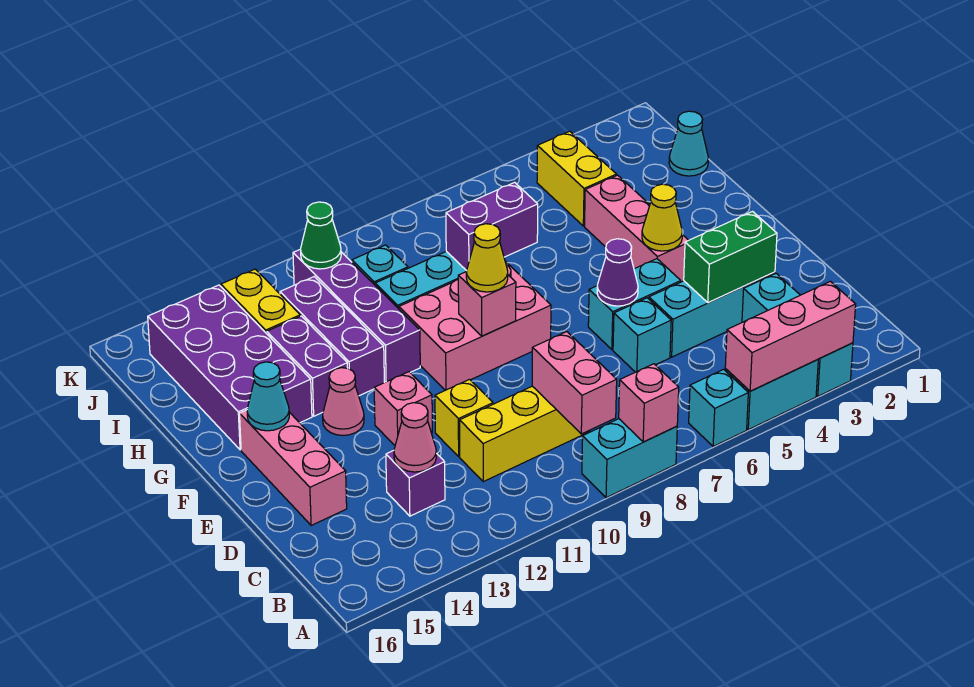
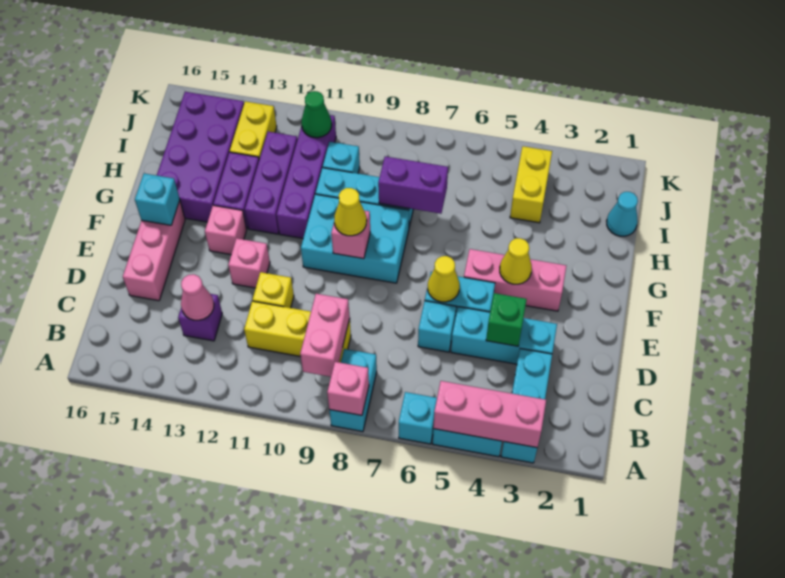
cyan brick A8:A9 level 1 -> cyan brick A8:B8 level 1
green brick D3:D4 level 2 -> green brick D4 level 2
purple cone E6 level 2 -> yellow cone E6 level 2
pink brick F4:H4 level 1 -> pink brick F3:F5 level 1
pink brick F8:G10 level 1 -> cyan brick F8:G10 level 1
pink cone F13 level 1 -> pink brick F13 level 1
cyan cone F15 level 2 -> cyan brick F15 level 2

